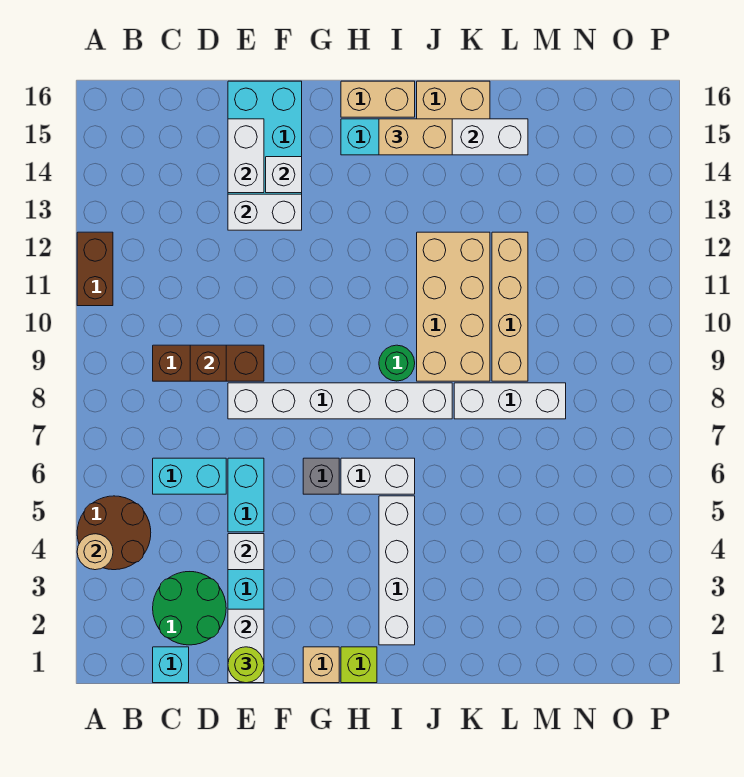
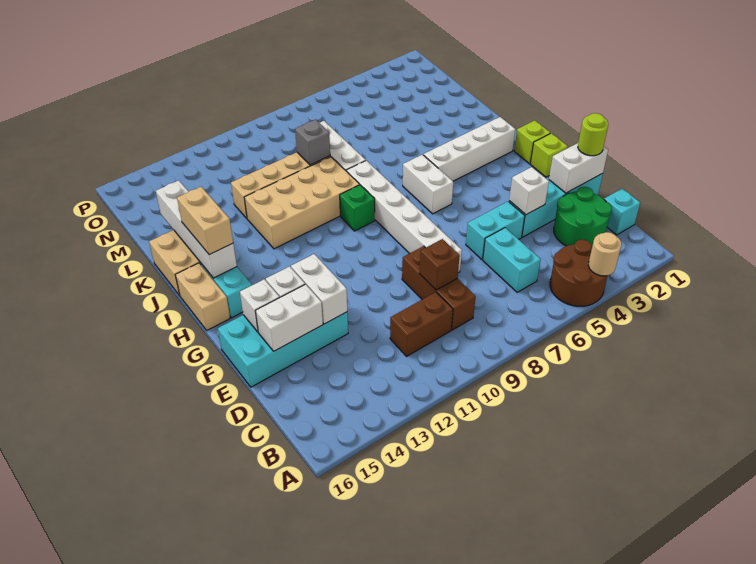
brown brick A11:A12 level 1 -> brown brick C10:C11 level 1
none -> white brick F15 level 2
tan brick G1 level 1 -> lime brick G1 level 1
grey brick G6 level 1 -> grey brick L9 level 2
green round brick I9 level 1 -> green brick I9 level 1

